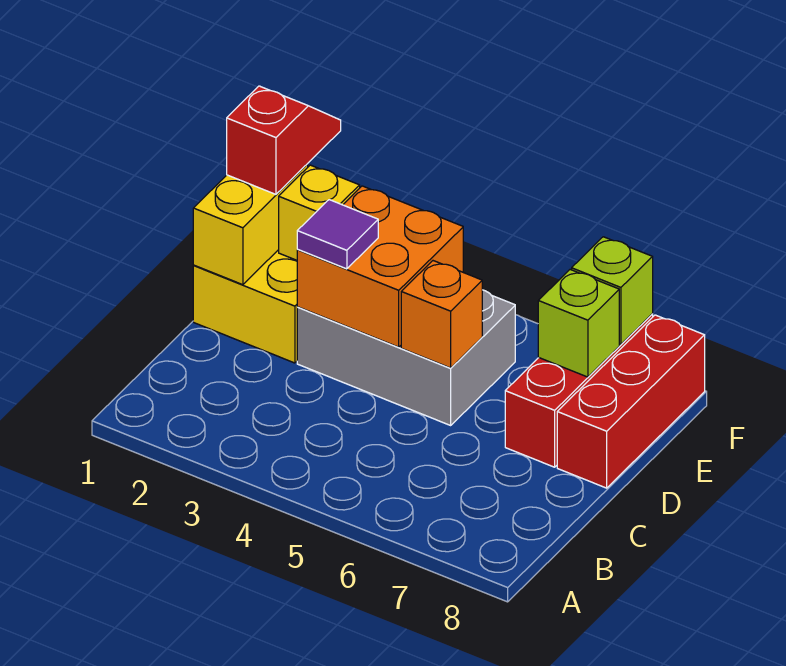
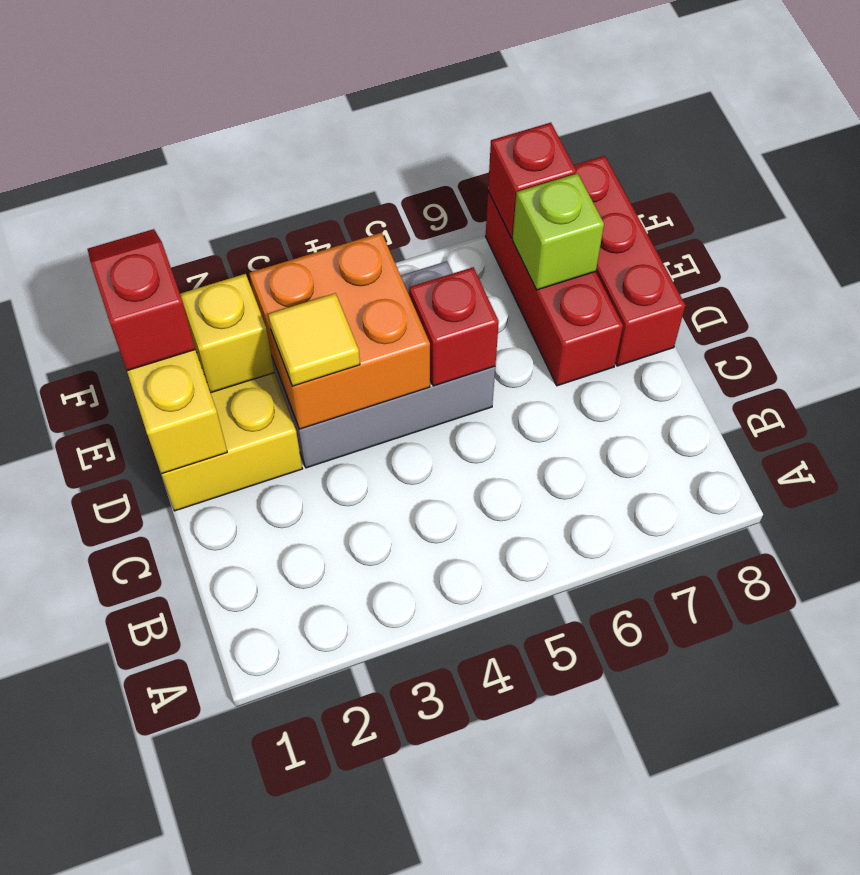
purple tile D3 level 3 -> yellow tile D3 level 3
orange brick D5 level 2 -> red brick D5 level 2
lime brick F7 level 2 -> red brick F7 level 2

